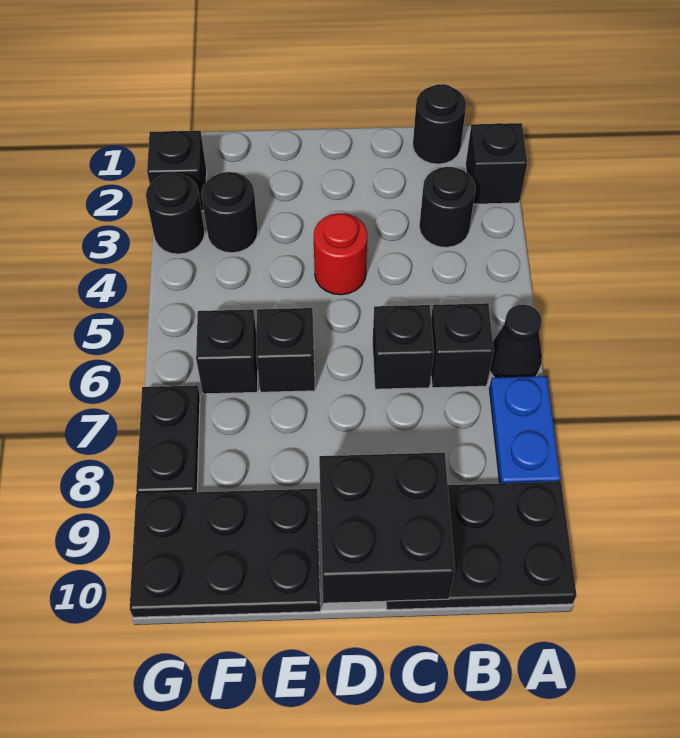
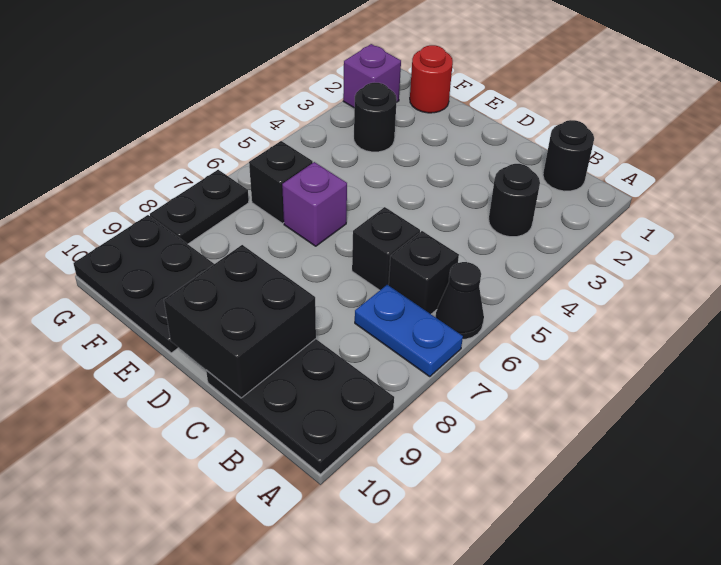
black brick A2 level 1 -> none
blue plate A7:A8 level 1 -> blue plate A7:B7 level 1
red round brick D4 level 1 -> red round brick F1 level 1
black brick E6 level 1 -> purple brick E6 level 1
black brick G2 level 1 -> purple brick G2 level 1
black round brick G3 level 1 -> none

